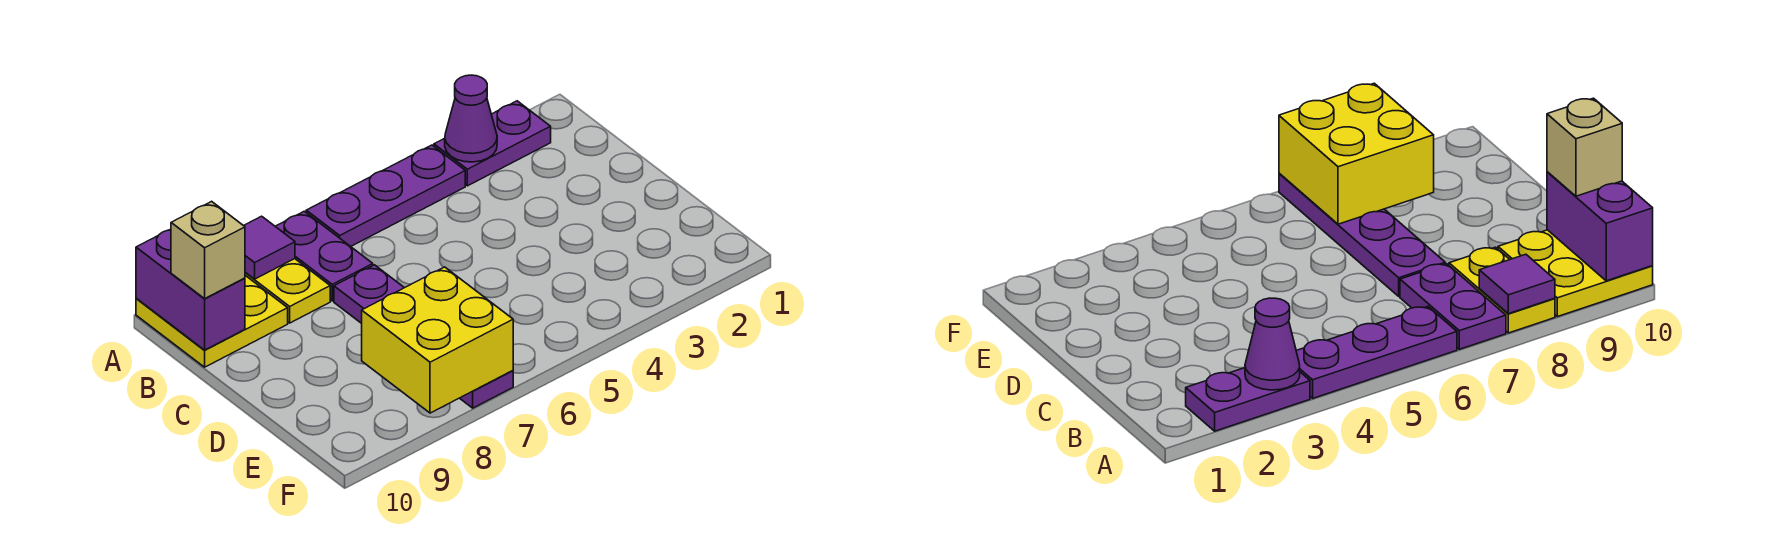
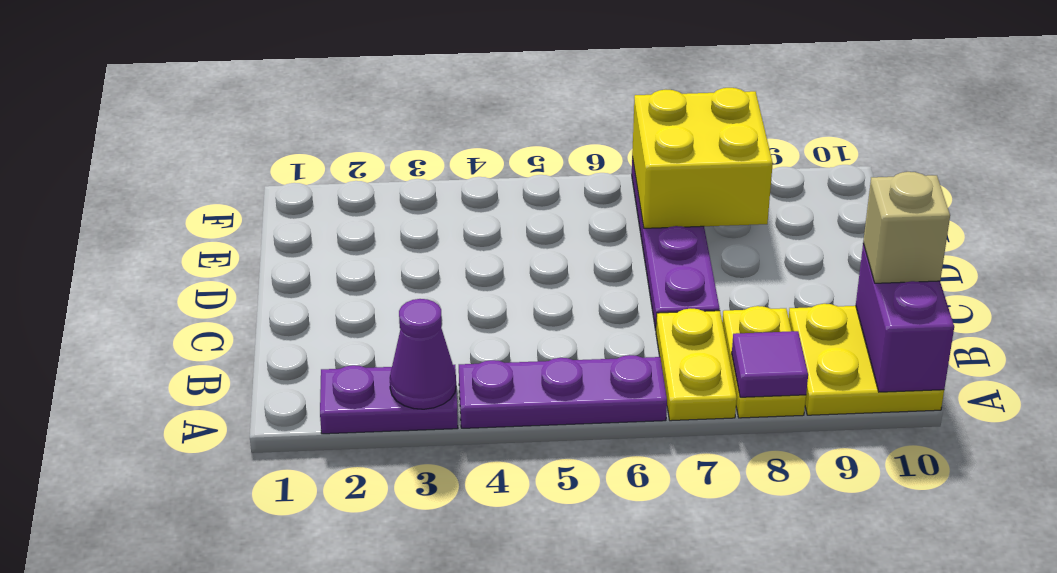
purple plate A7:B7 level 1 -> yellow plate A7:B7 level 1

